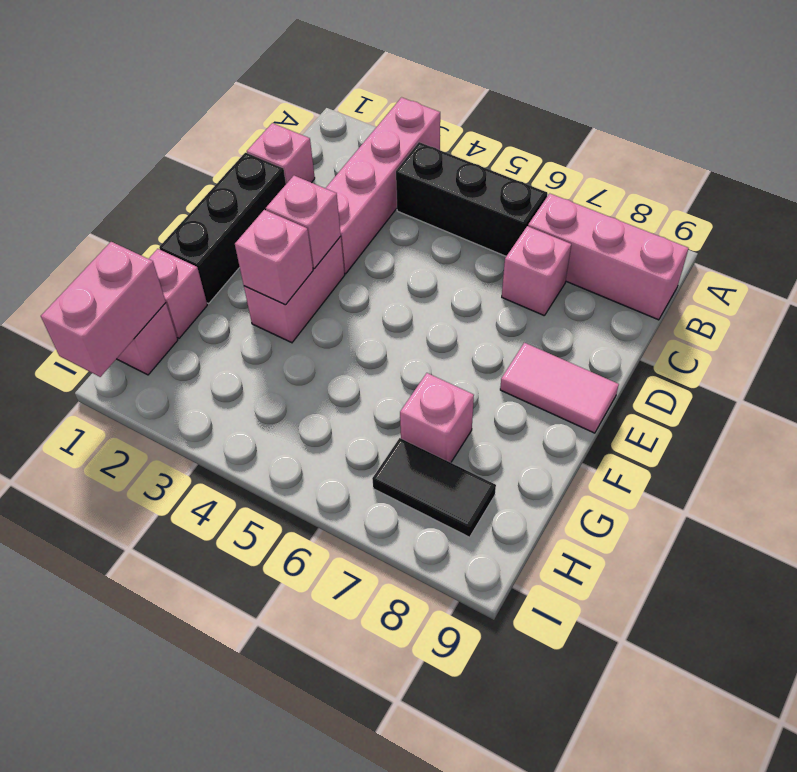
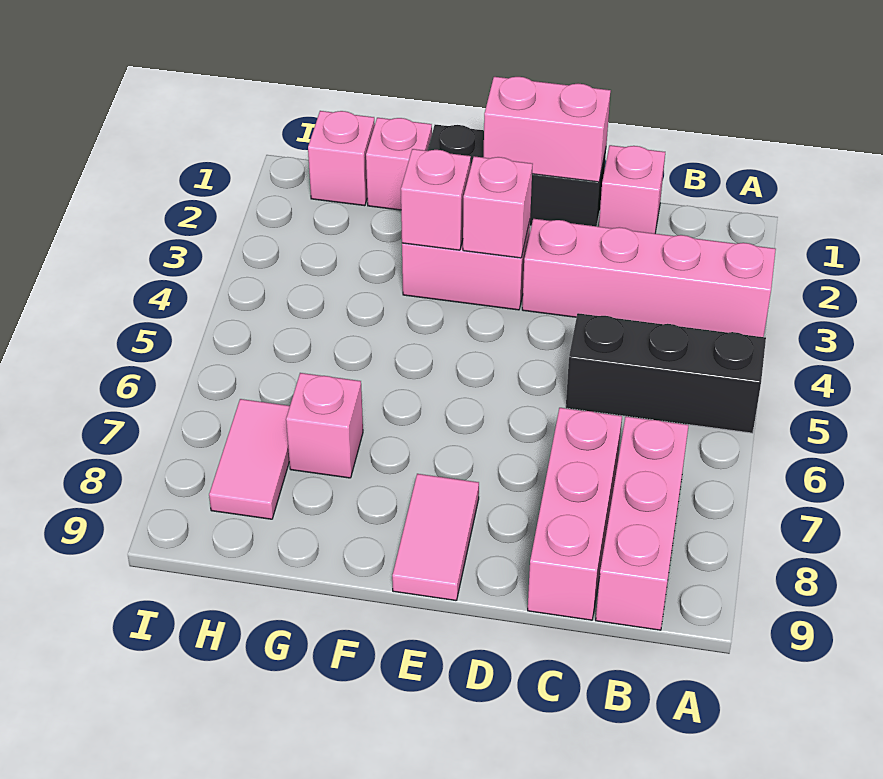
black brick B4:B6 level 1 -> black brick A5:C5 level 1
pink brick C7 level 1 -> pink brick C7:C9 level 1
pink brick H1:I1 level 2 -> pink brick D1:E1 level 2
black tile H7:H8 level 1 -> pink tile H7:H8 level 1

